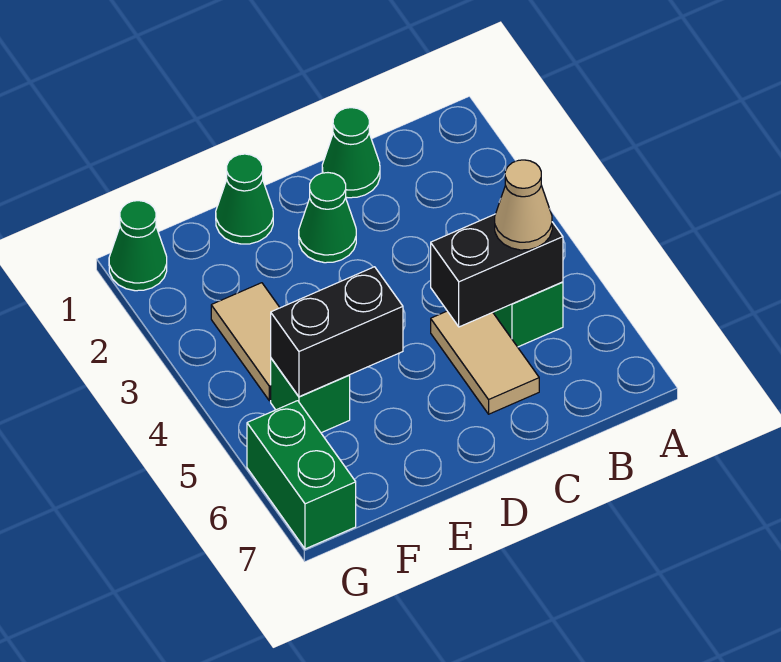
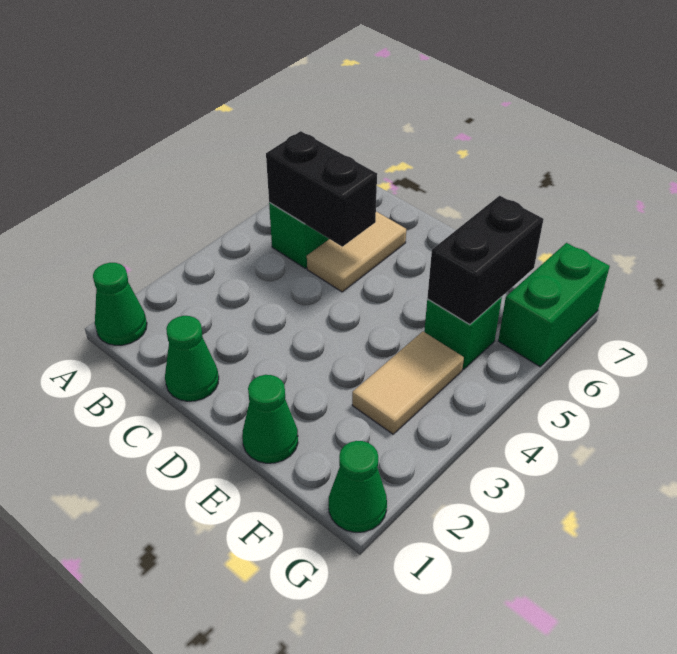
tan cone B5 level 3 -> none
green cone D2 level 1 -> green cone A1 level 1
black brick E5:F5 level 2 -> black brick F5:F6 level 2

